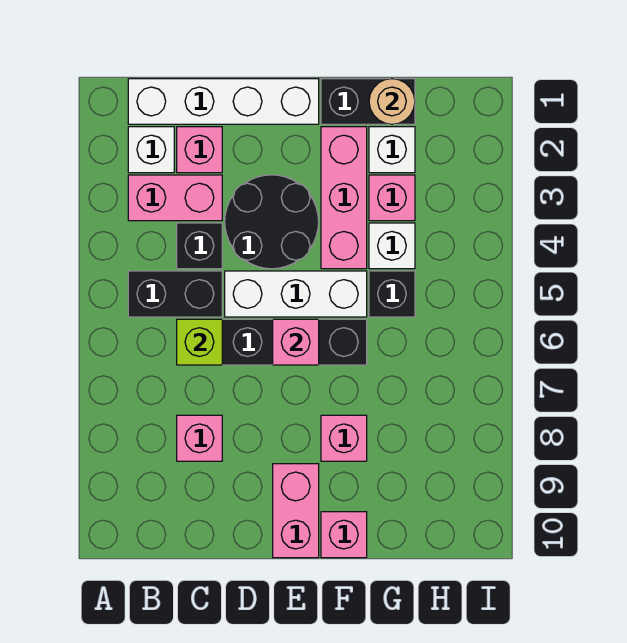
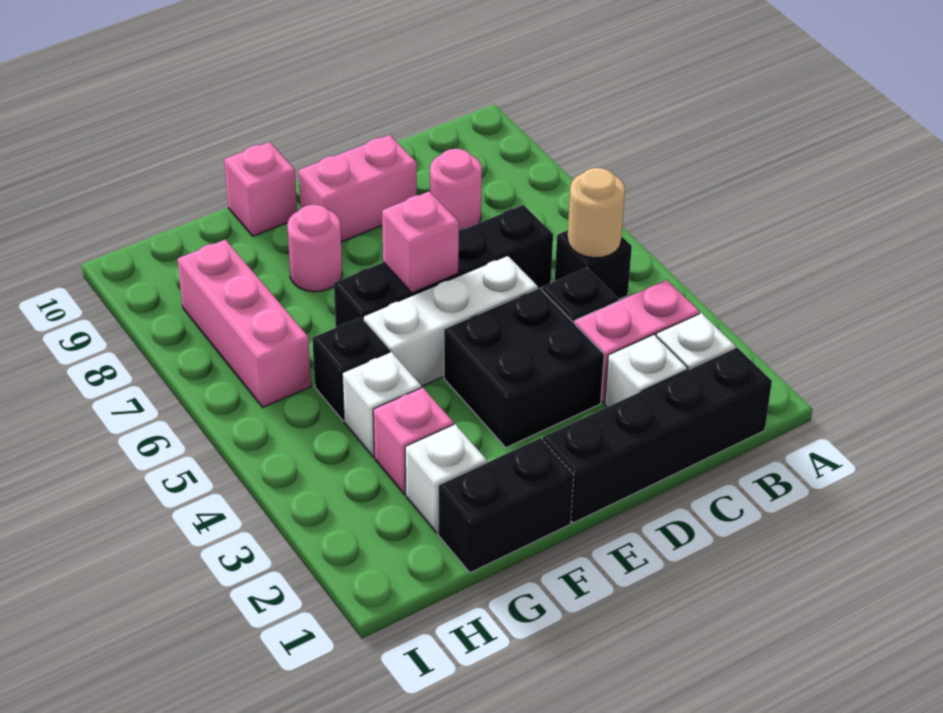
white brick B1:E1 level 1 -> black brick B1:E1 level 1
black brick B5:C5 level 1 -> black brick B5 level 1
pink brick C2 level 1 -> white brick C2 level 1
lime brick C6 level 2 -> none
pink brick C8 level 1 -> pink round brick C8 level 1
black round brick D3:E4 level 1 -> black brick D3:E4 level 1
pink brick E9:E10 level 1 -> pink brick D9:E9 level 1
pink brick F2:F4 level 1 -> pink brick H6:H8 level 1
pink brick F8 level 1 -> pink round brick F8 level 1
tan round brick G1 level 2 -> tan round brick B5 level 2

